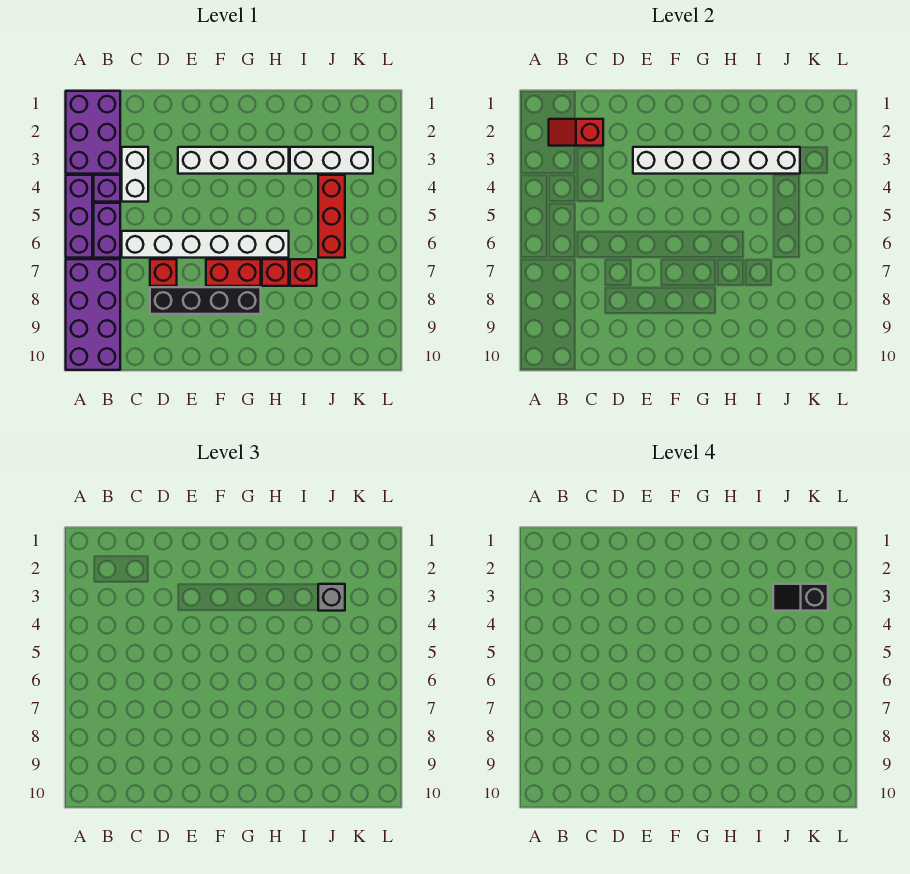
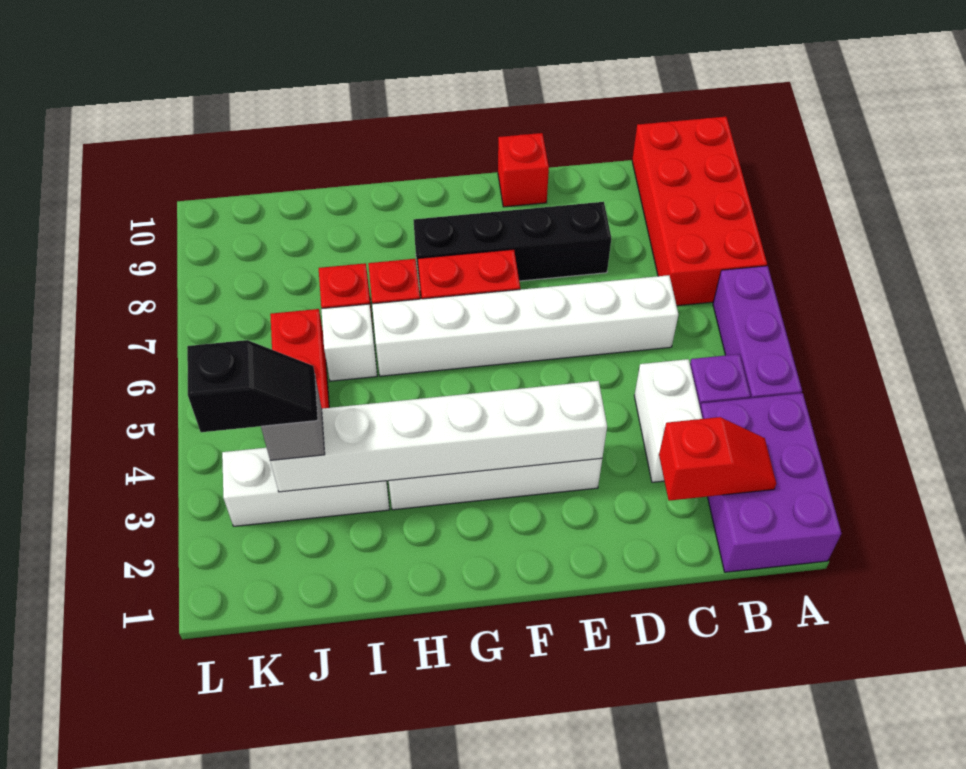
purple brick A7:B10 level 1 -> red brick A7:B10 level 1
purple brick B5:B6 level 1 -> none
red brick D7 level 1 -> red brick E10 level 1
none -> white brick I6 level 1

